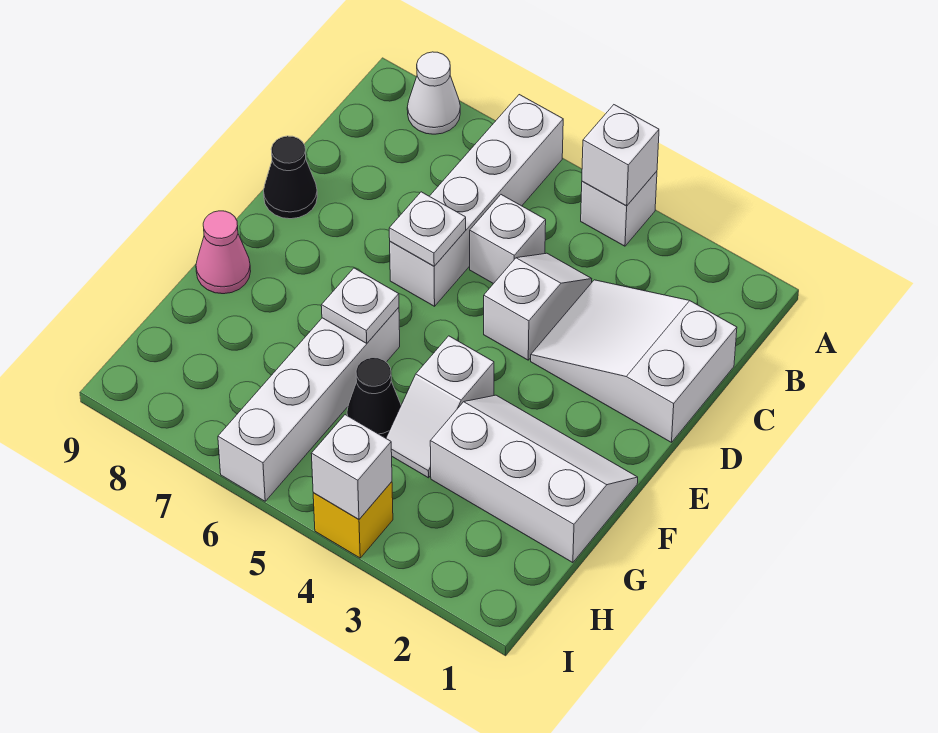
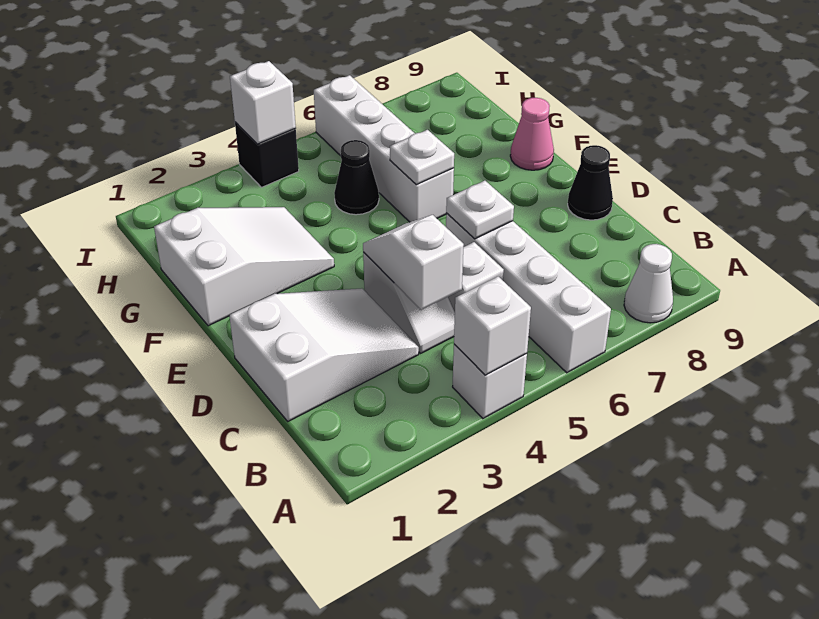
white slope F1:G3 level 1 top G -> white slope F1:G3 level 1 top 1
white slope F4:G4 level 1 top F -> white slope C4:D4 level 2 top C
yellow brick I4 level 1 -> black brick I4 level 1

